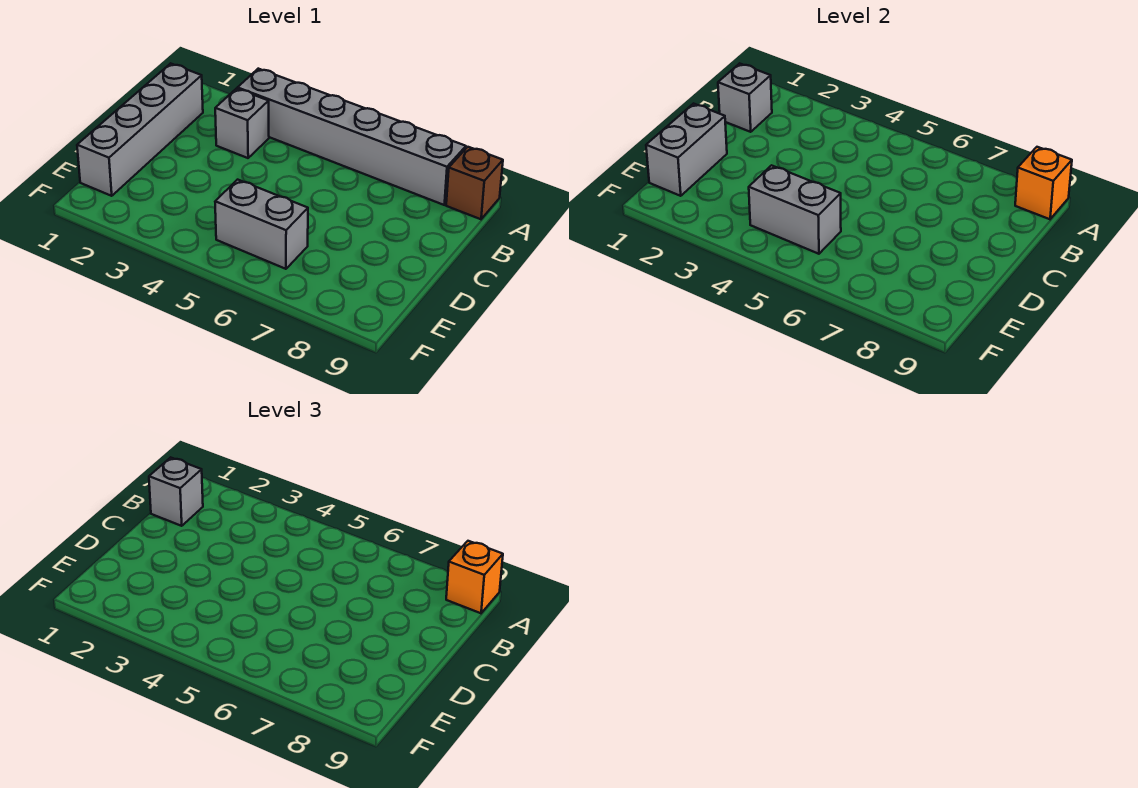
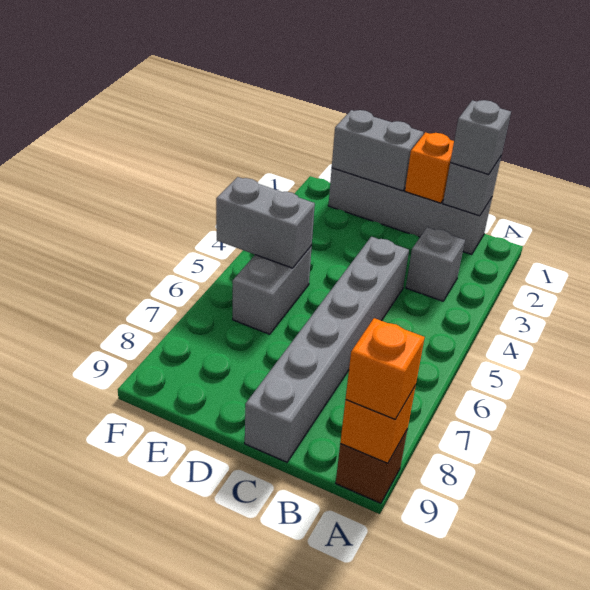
grey brick A3:A8 level 1 -> grey brick C4:C9 level 1
none -> orange brick C1 level 2
grey brick E4:E5 level 2 -> grey brick E5:F5 level 2

